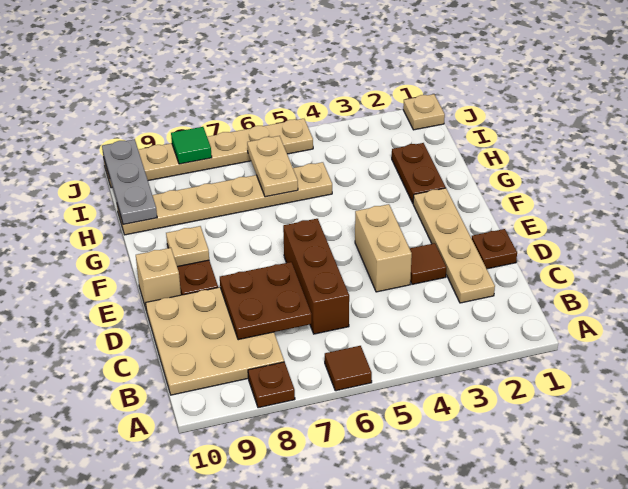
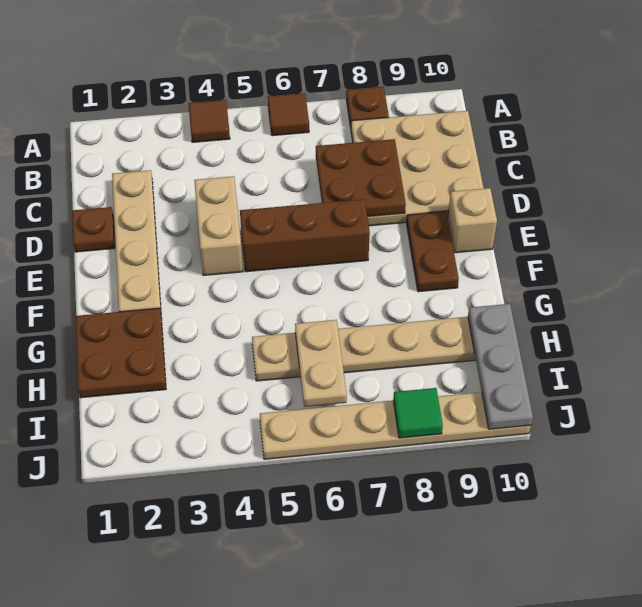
brown brick C6:E6 level 1 -> brown brick E5:E7 level 1
brown tile D3 level 1 -> brown tile A4 level 1
tan plate F9 level 2 -> none
brown plate G2:H2 level 1 -> brown plate G1:H2 level 1
tan plate J1 level 1 -> none

